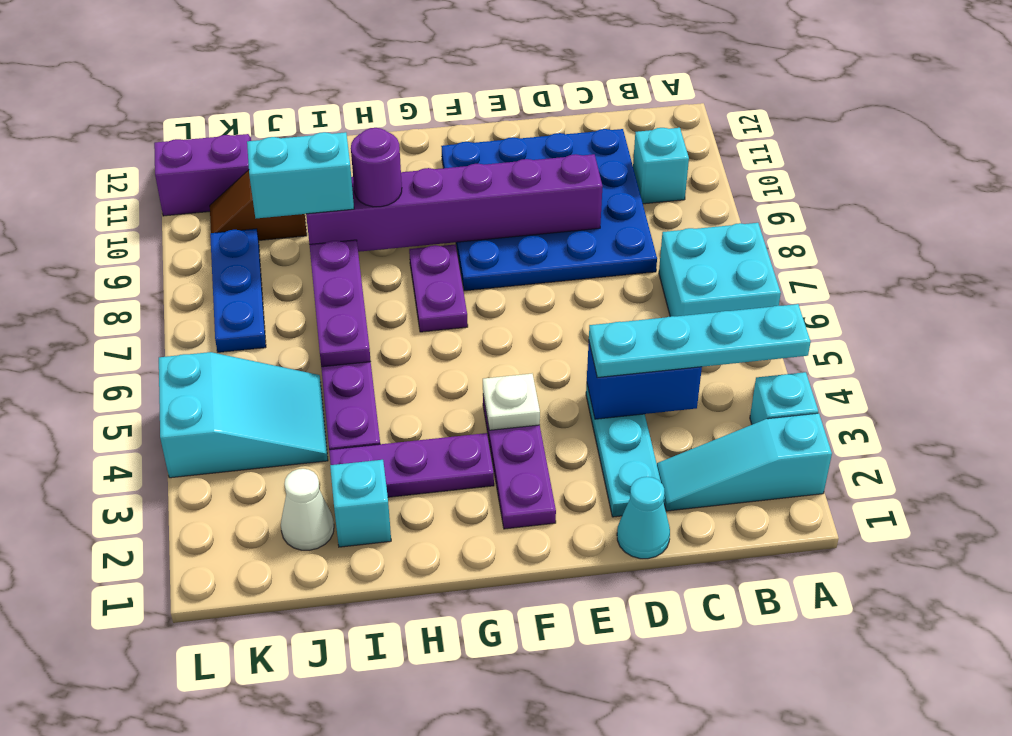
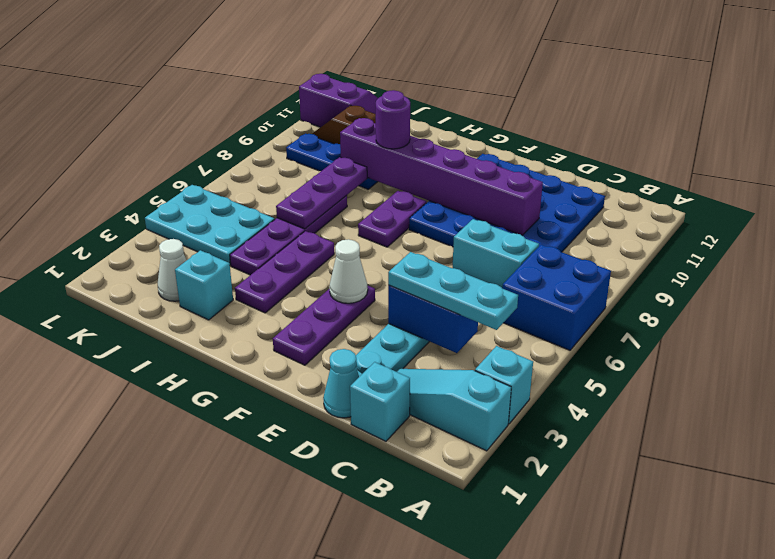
cyan plate A4:D4 level 3 -> cyan plate B4:D4 level 3
cyan brick A6:B7 level 1 -> blue brick A6:B7 level 1
cyan brick B10 level 1 -> cyan brick C1 level 1
white plate F4 level 2 -> white cone F4 level 2
purple plate G3:I3 level 1 -> purple plate H3:H5 level 1
cyan brick I9:J9 level 3 -> cyan brick C7:D7 level 1
cyan slope J4:L5 level 1 top L -> cyan plate J4:L5 level 1
blue plate K7:K9 level 1 -> blue plate I9:K9 level 1

